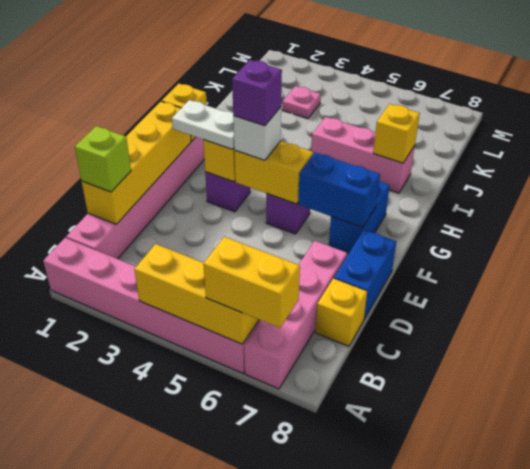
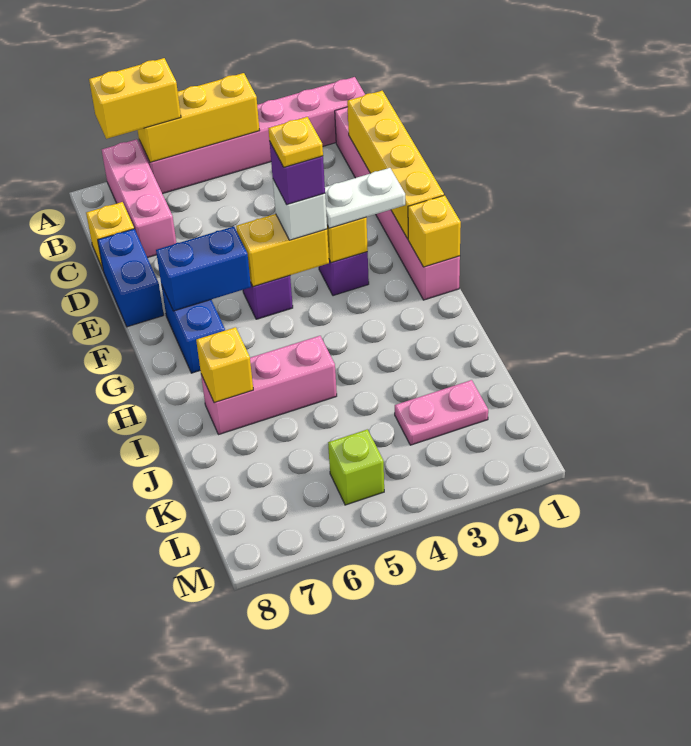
pink brick A7:D7 level 1 -> pink brick A7:C7 level 1
lime brick C1 level 3 -> lime brick L5 level 1
none -> yellow plate F4 level 5
pink plate K3 level 1 -> pink plate K2:K3 level 1

